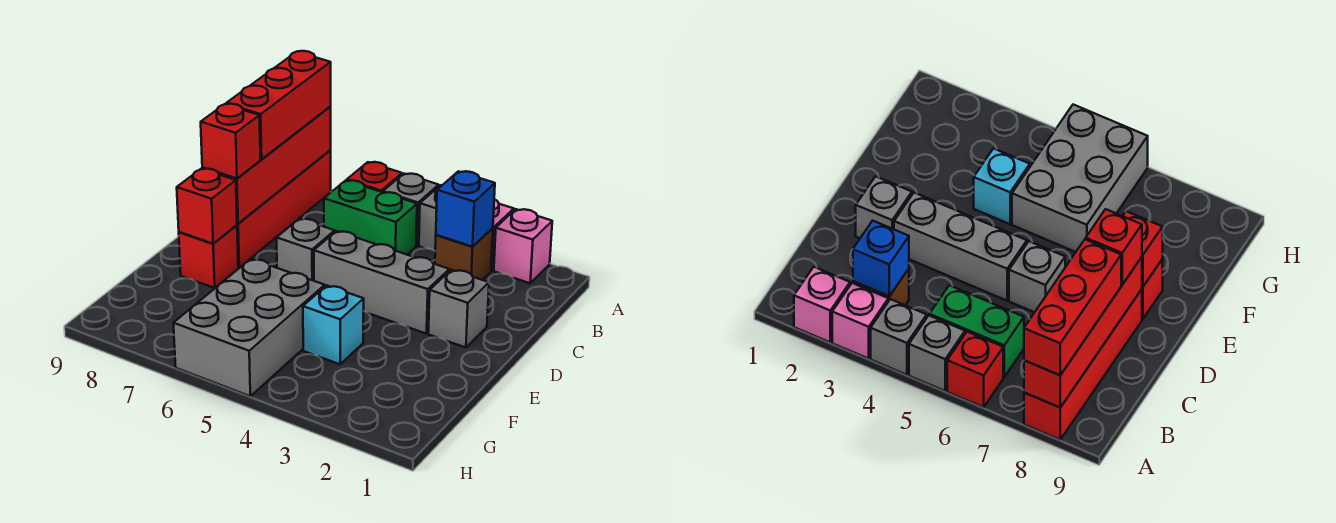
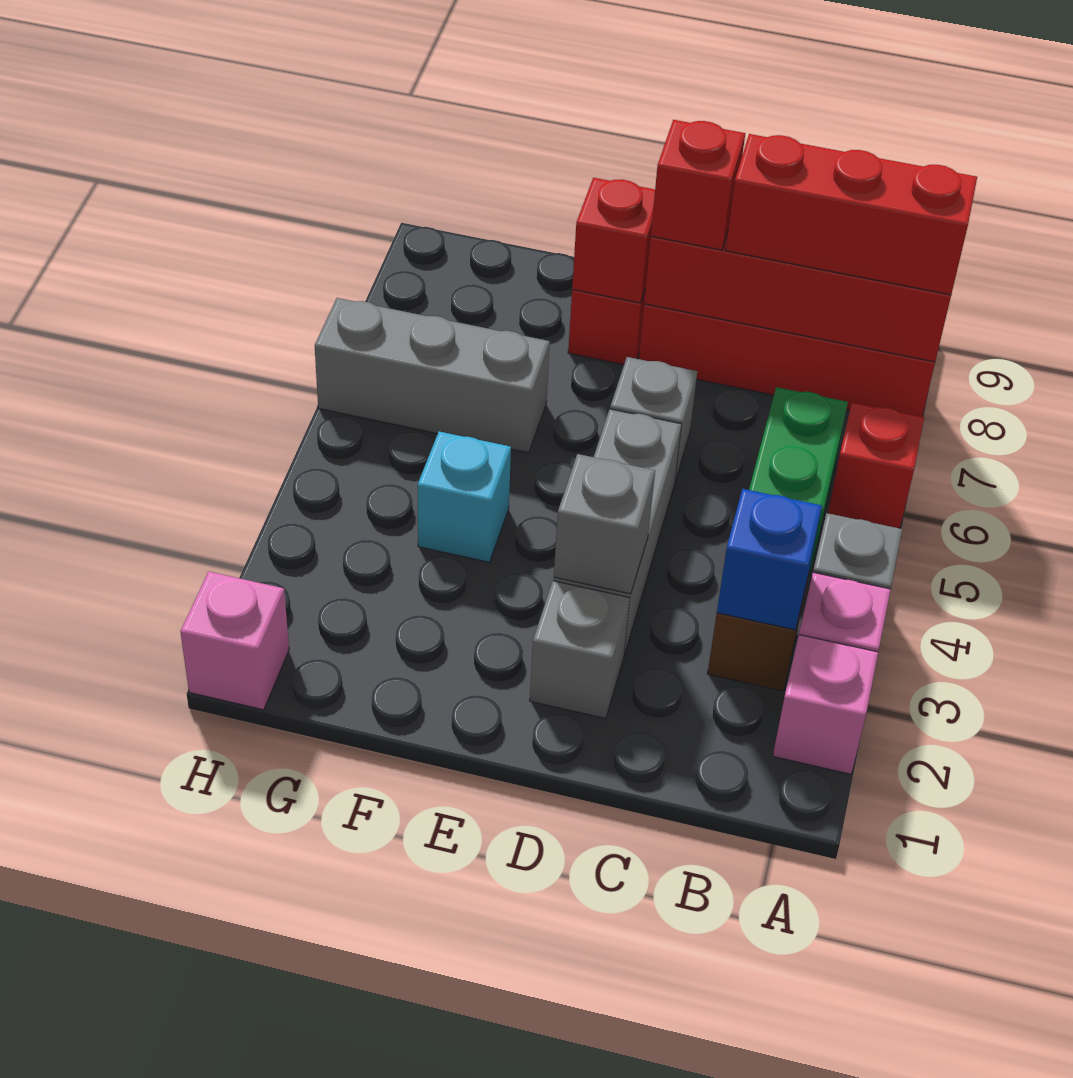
grey brick A5 level 1 -> grey brick D3 level 2
grey brick F5:H6 level 1 -> grey brick F6:H6 level 1
none -> pink brick H1 level 1

